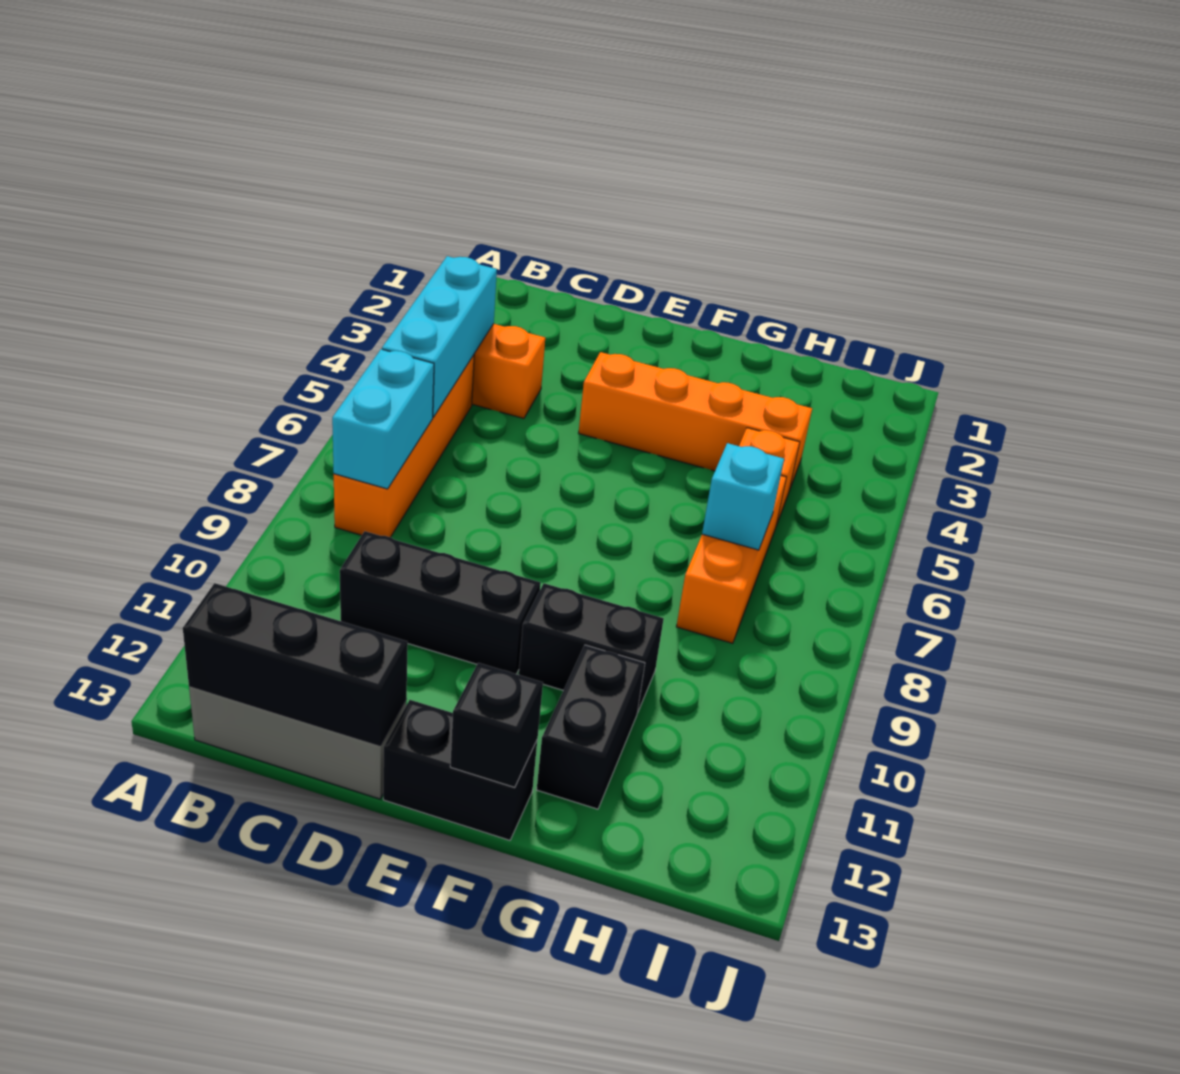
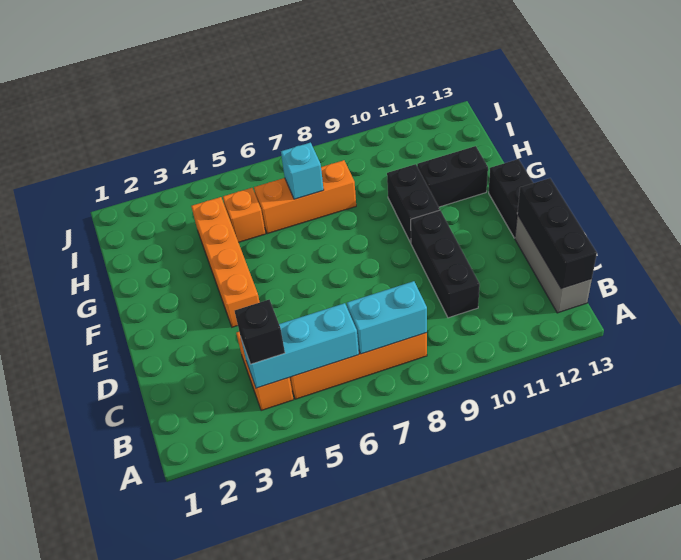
black brick F13 level 2 -> black brick B4 level 3

